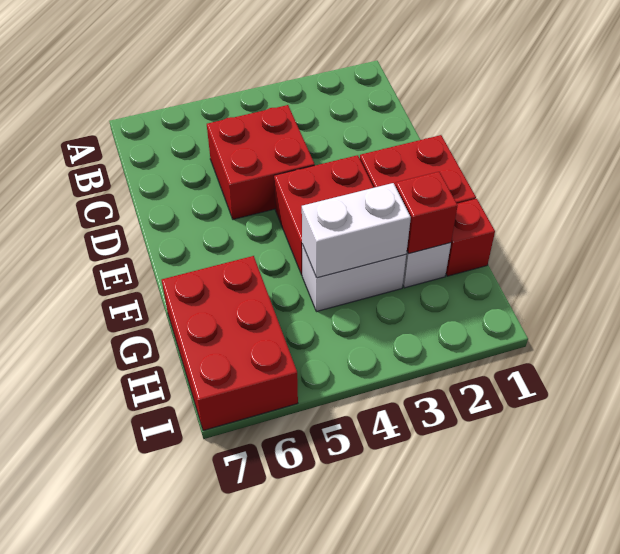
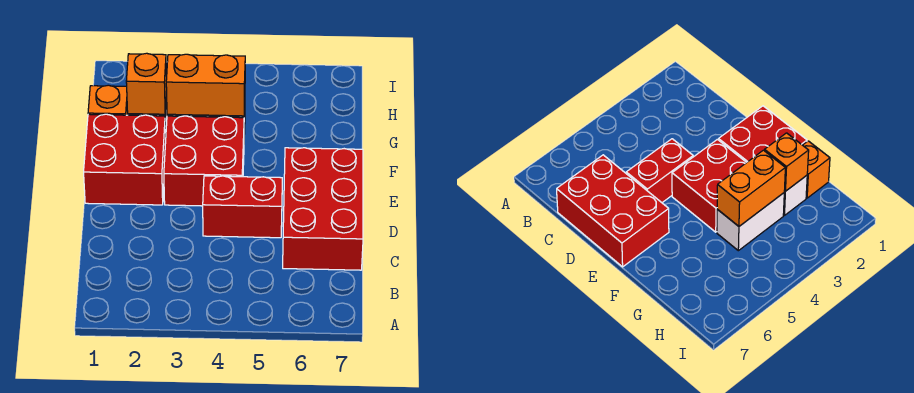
red brick C4:D5 level 1 -> red brick D4:D5 level 1
red brick G1 level 1 -> orange brick G1 level 1
red brick G2 level 2 -> orange brick G2 level 2
white brick G3:G4 level 2 -> orange brick G3:G4 level 2
red brick G6:I7 level 1 -> red brick C6:E7 level 1

